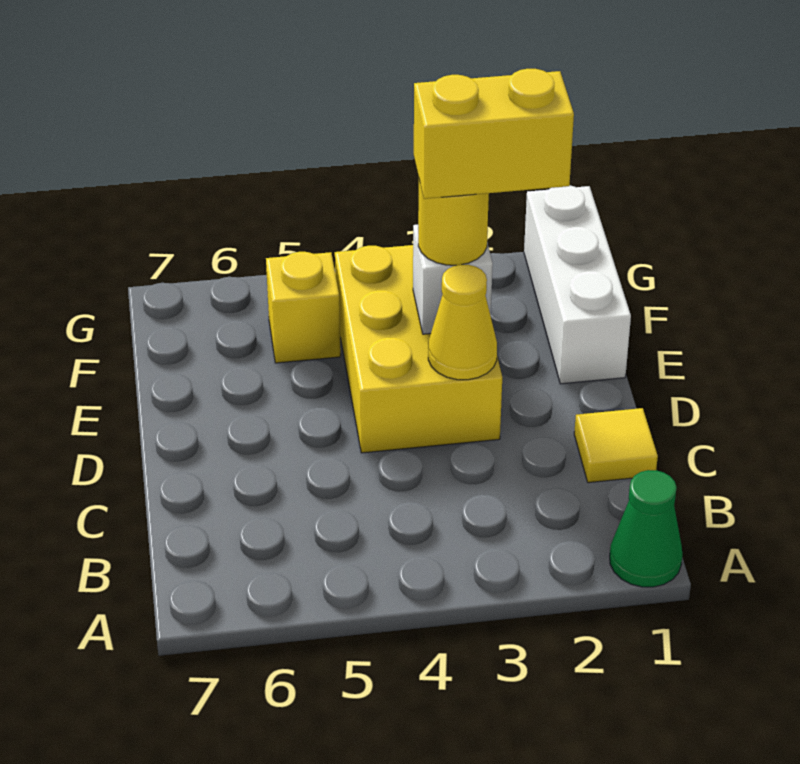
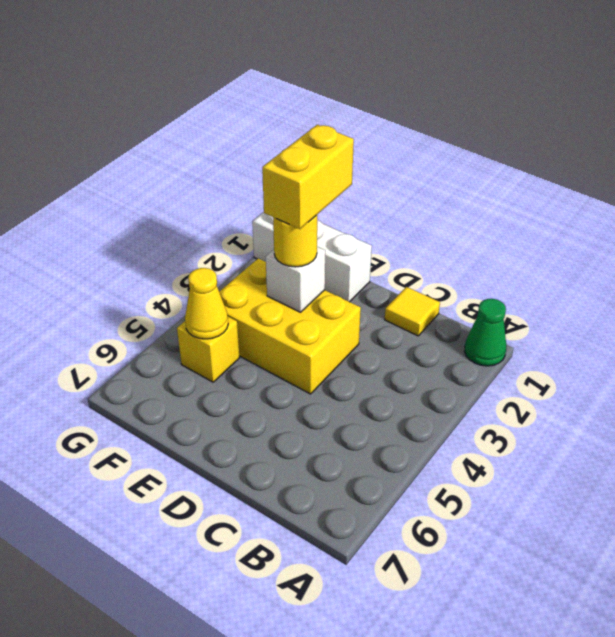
yellow cone D3 level 2 -> yellow cone F5 level 2

